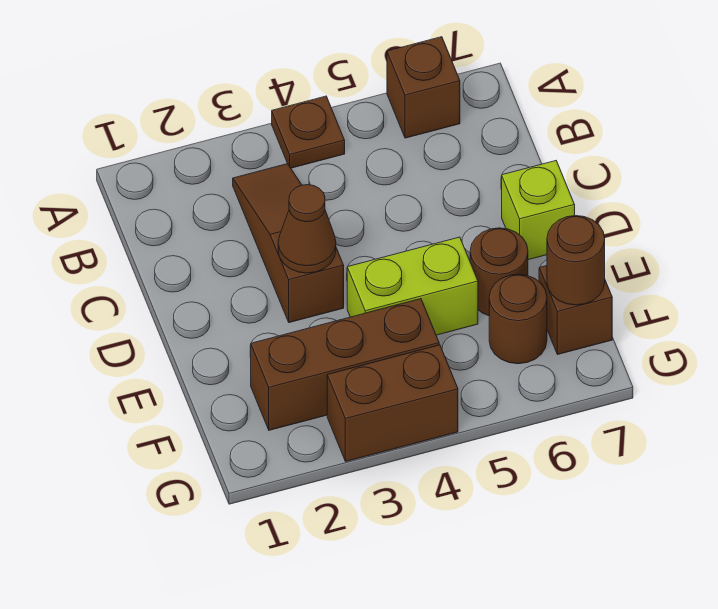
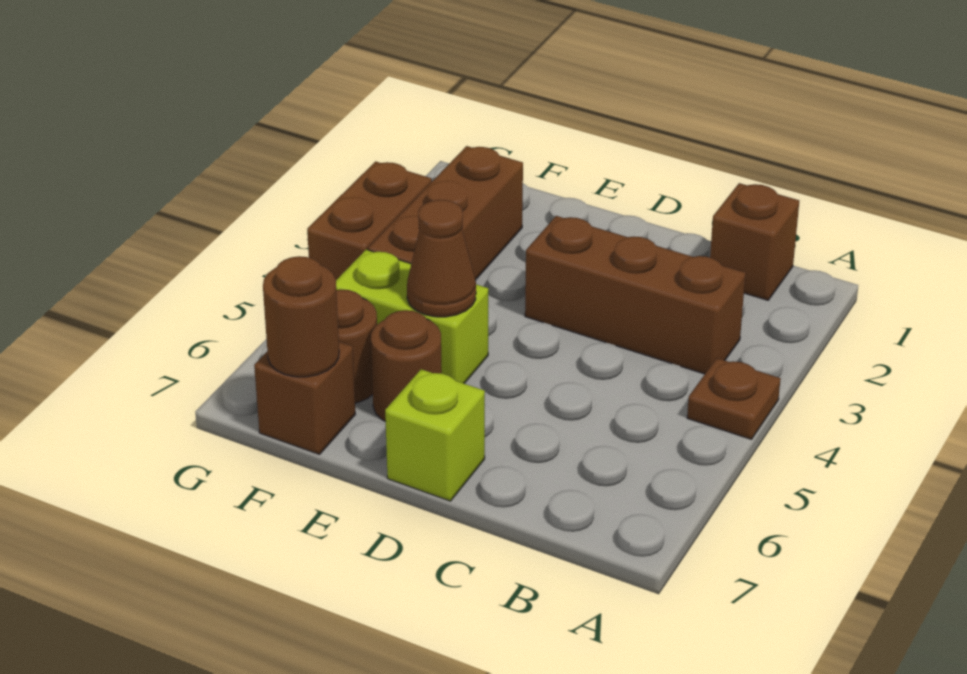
brown brick A6 level 1 -> brown brick B1 level 1
brown slope B3:D3 level 1 top D -> brown brick B3:D3 level 1
brown cone D3 level 2 -> brown cone E5 level 2
lime brick E4:E5 level 1 -> lime brick E5:F5 level 1

